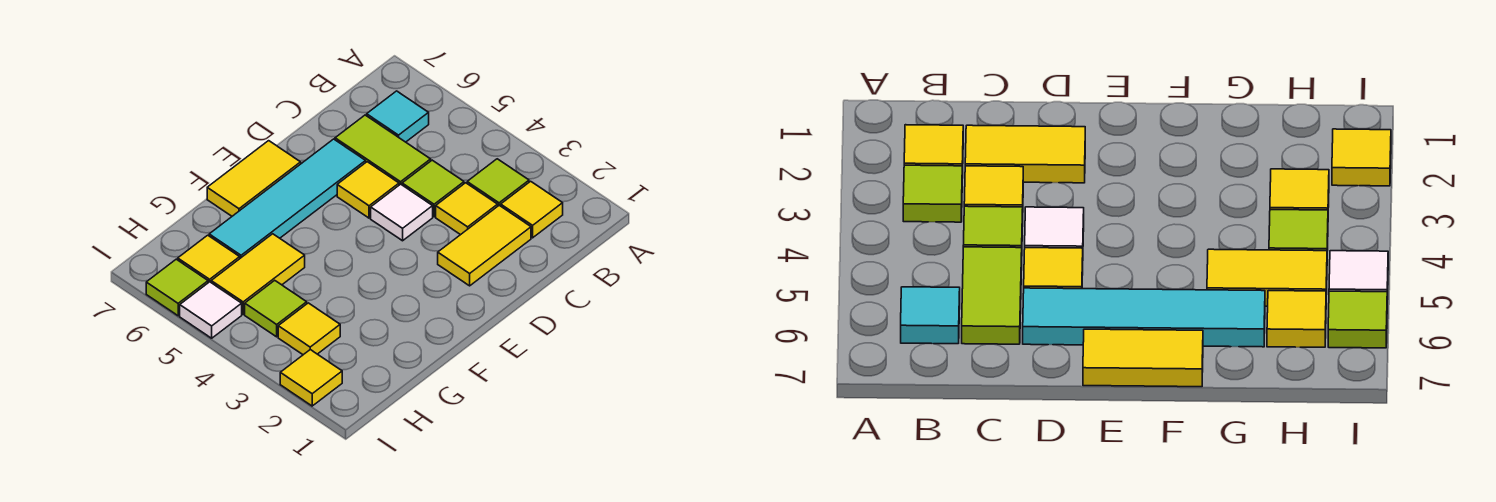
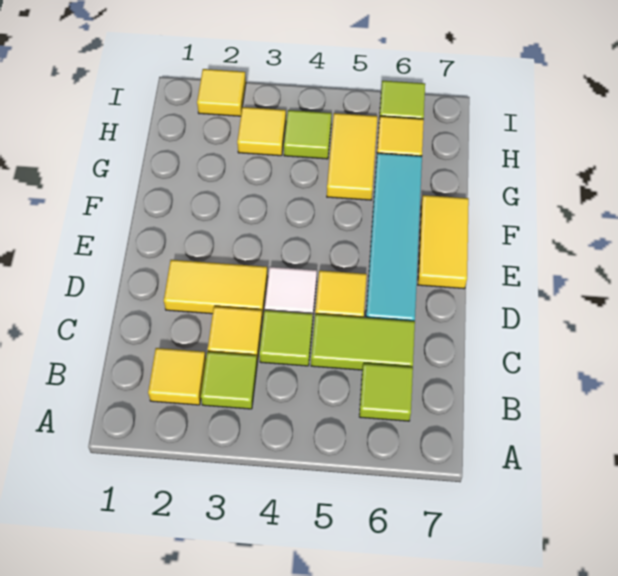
cyan tile B6 level 1 -> lime tile B6 level 1
yellow tile C2:D2 level 1 -> yellow tile D2:D3 level 1
white tile I5 level 1 -> none

